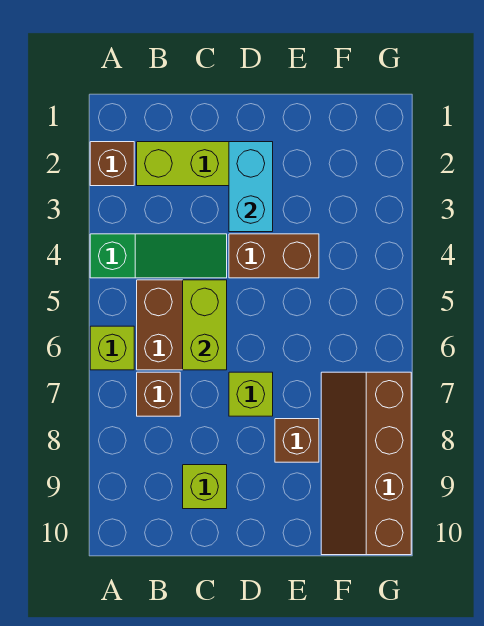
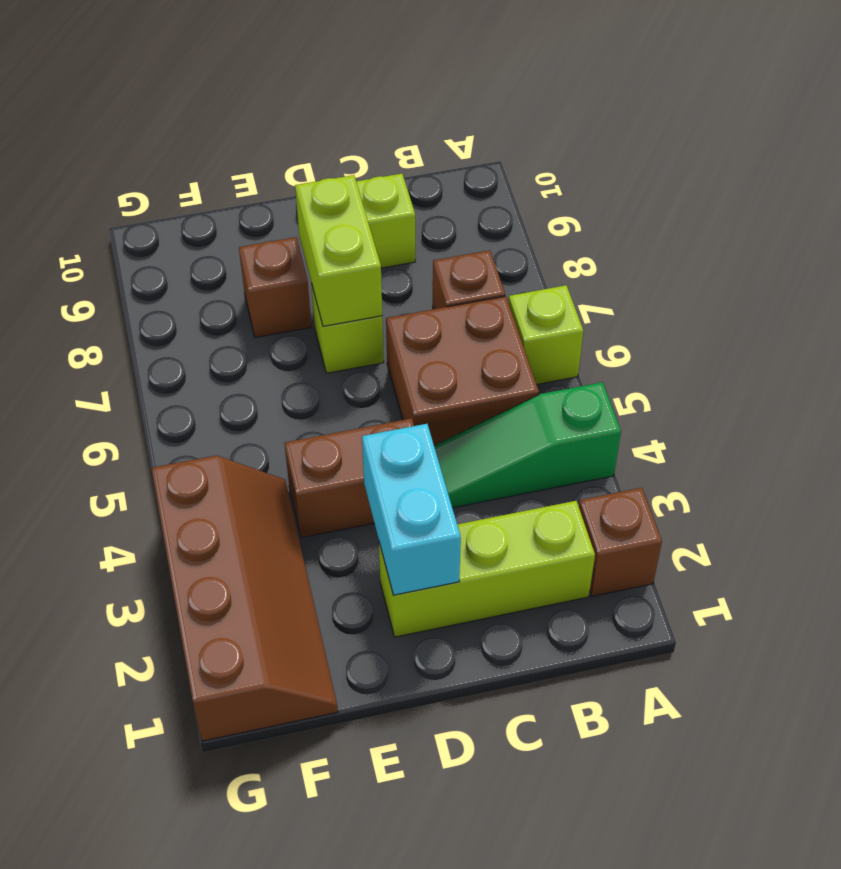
lime brick C5:C6 level 2 -> lime brick D7:D8 level 2
brown slope F7:G10 level 1 top G -> brown slope F1:G4 level 1 top G

